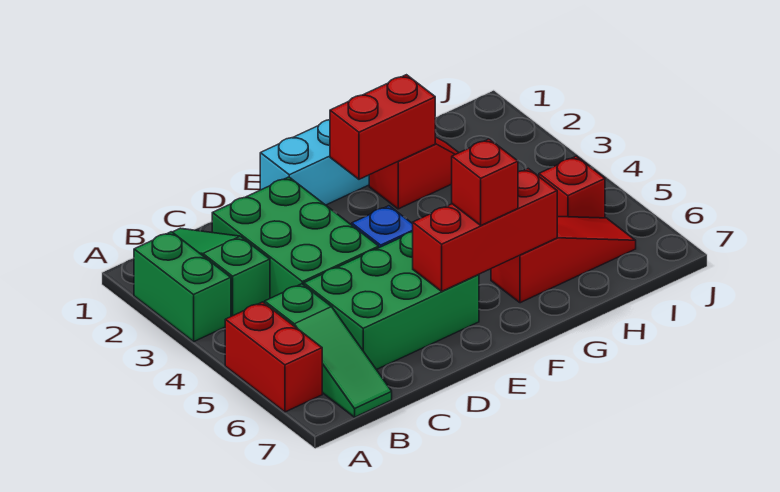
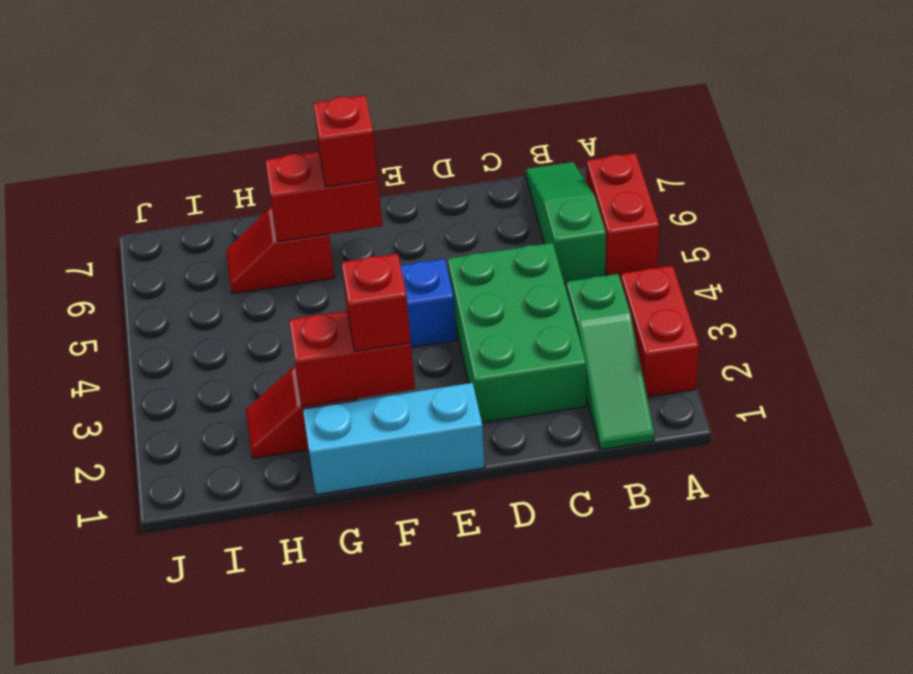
green brick A2:A3 level 1 -> red brick A2:A3 level 1
green brick C5:E6 level 1 -> none
red brick E6:G6 level 2 -> red brick F6:G6 level 2
red slope G6:I6 level 1 top G -> red slope G6:H6 level 1 top G
red brick I5 level 1 -> red brick F2 level 3

